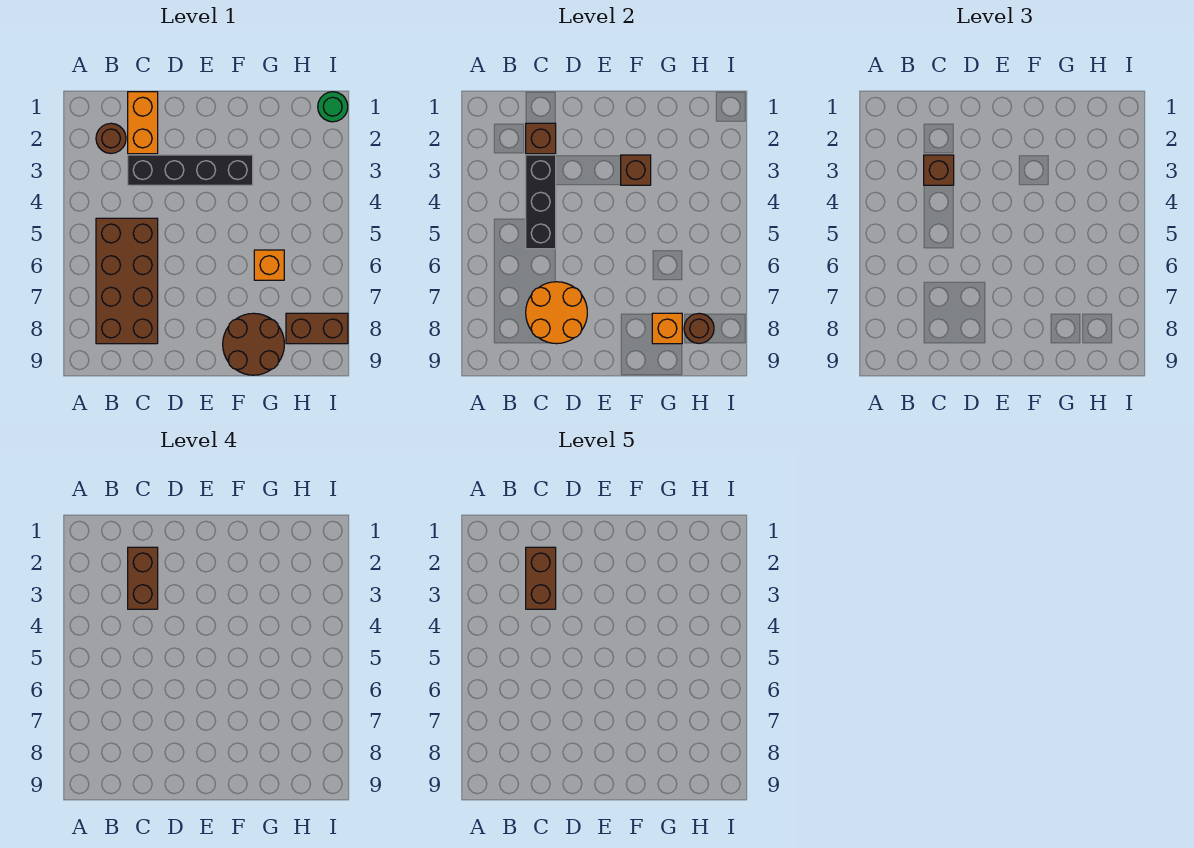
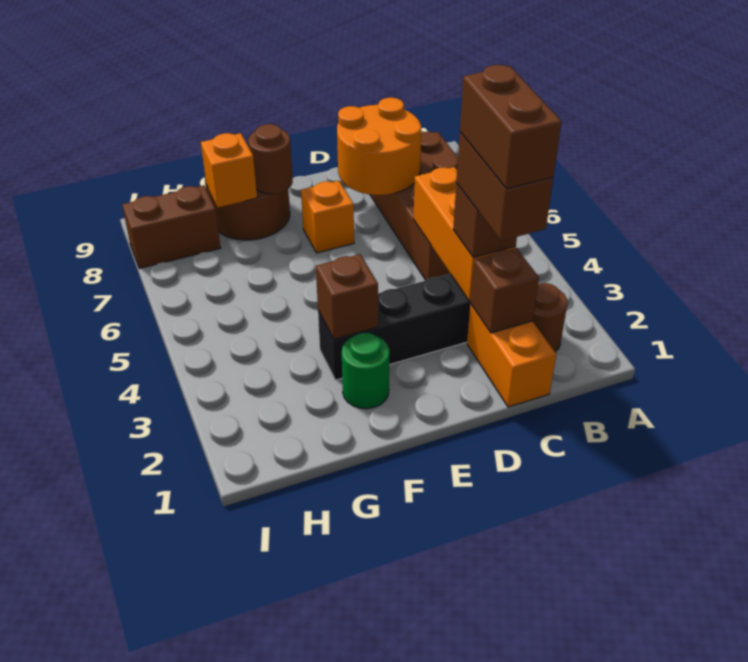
black brick C3:C5 level 2 -> orange brick C3:C5 level 2
orange brick G6 level 1 -> orange brick E7 level 1
brown round brick H8 level 2 -> brown round brick F8 level 2
green round brick I1 level 1 -> green round brick F2 level 1

